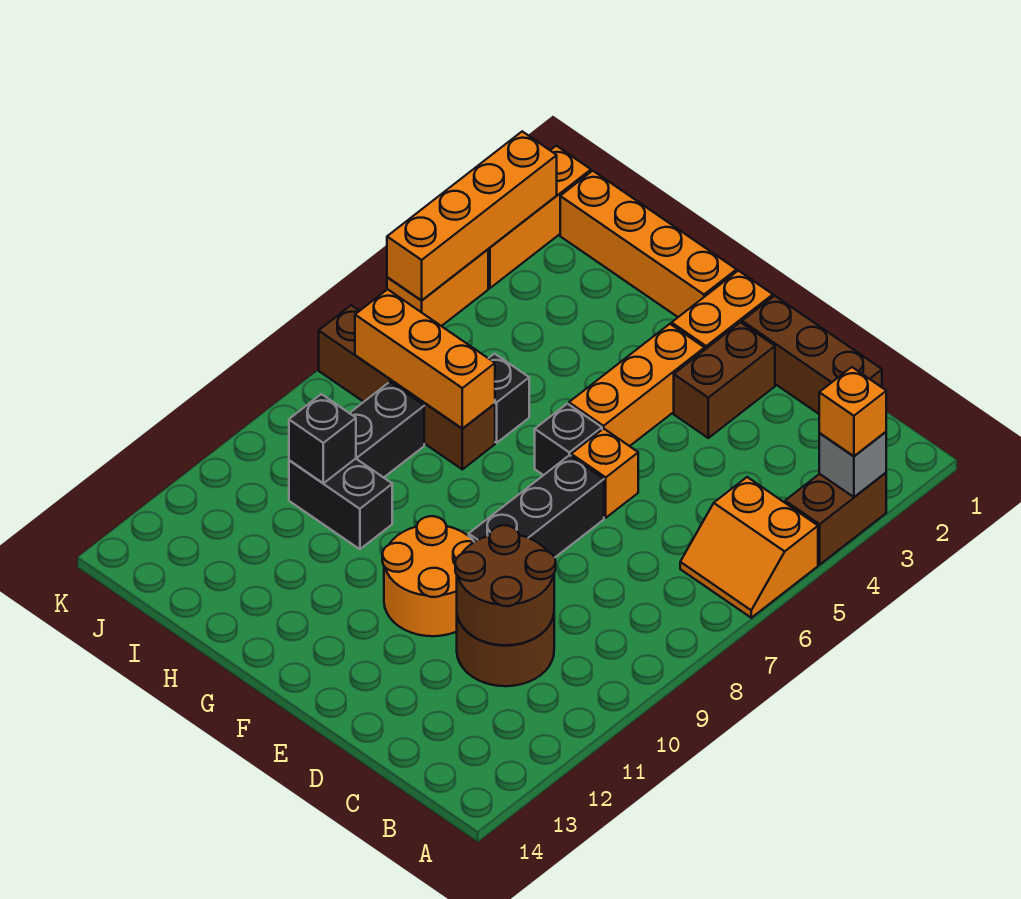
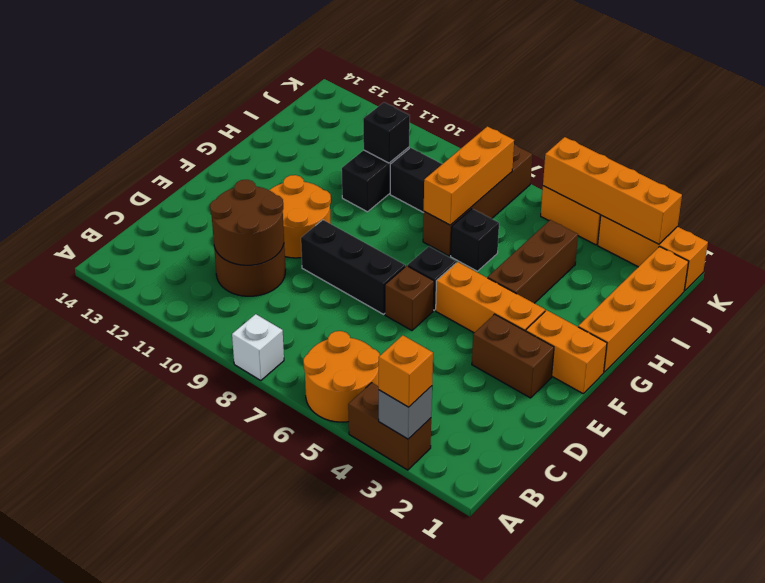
orange slope A5:B6 level 1 top 5 -> orange round brick A5:B6 level 1
none -> white brick A8 level 1
brown brick C1:E1 level 1 -> brown brick G4:I4 level 1
orange brick E6 level 1 -> brown brick E6 level 1

